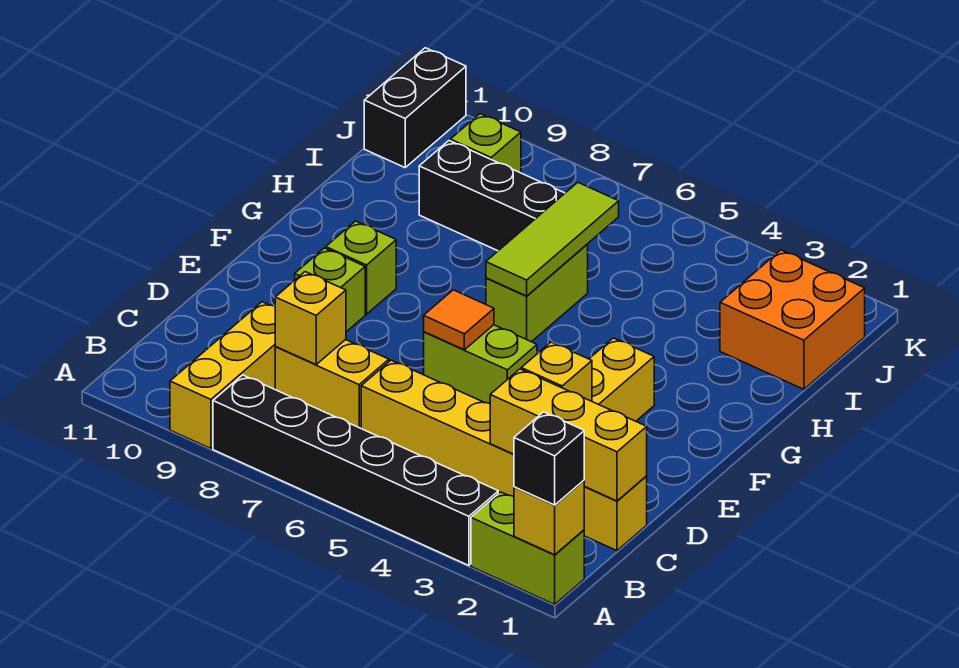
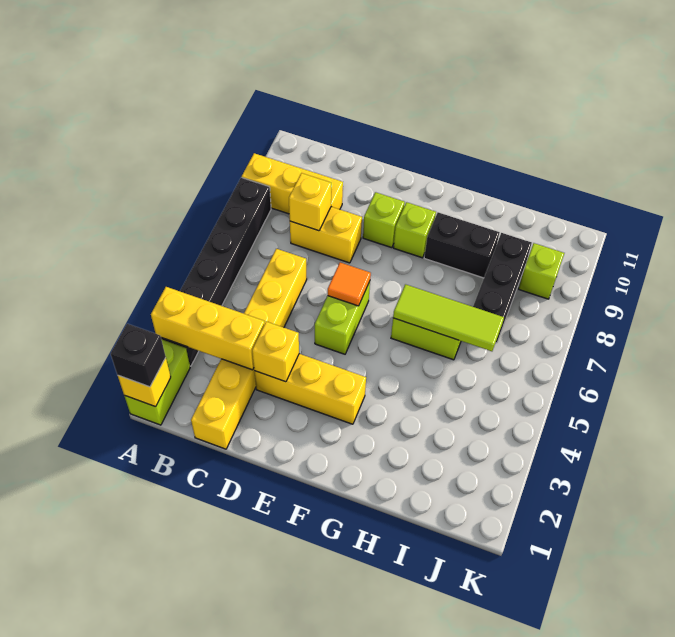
yellow brick C1:C3 level 2 -> yellow brick A3:C3 level 2
yellow brick C7:C8 level 1 -> yellow brick C8:D8 level 1
orange brick I1:J2 level 1 -> none
black brick J11:K11 level 1 -> black brick G9:H9 level 1

